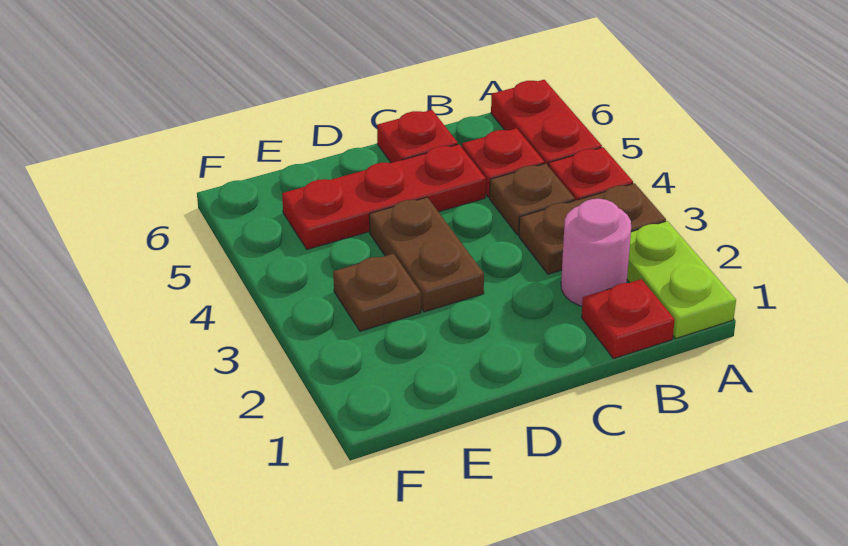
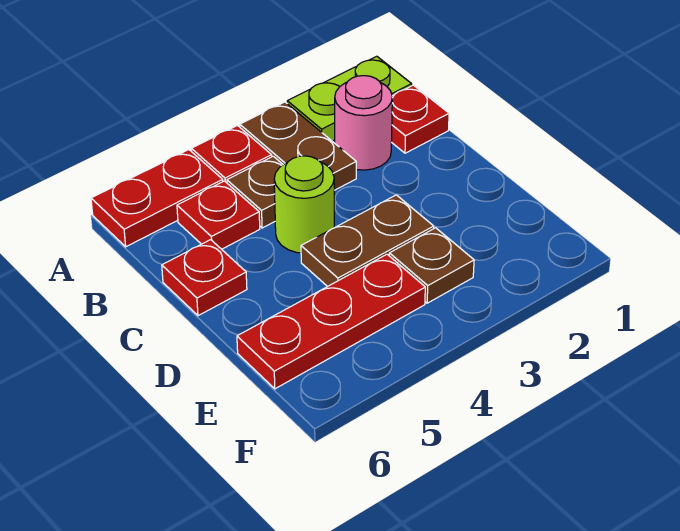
none -> lime round brick C4 level 1
red plate C5:E5 level 1 -> red plate E4:E6 level 1

